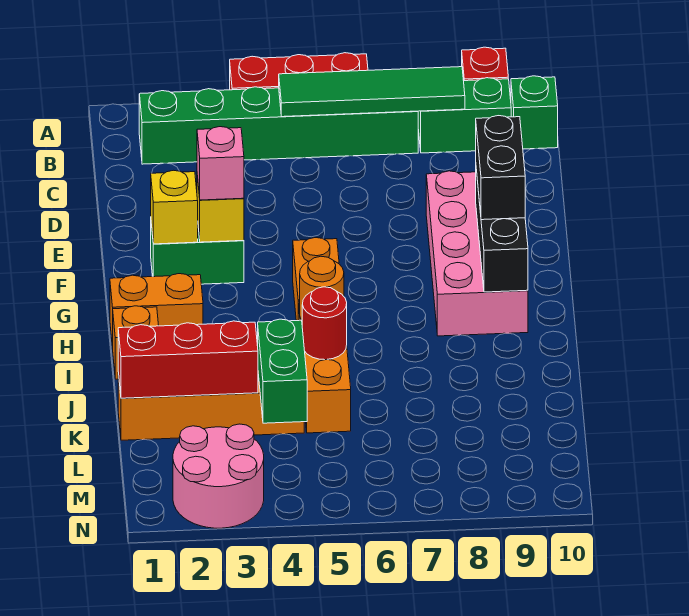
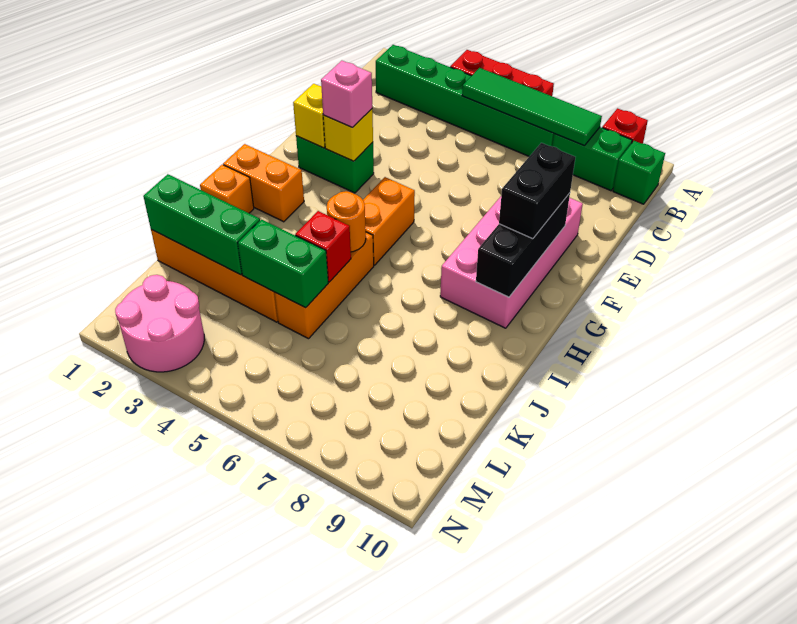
red round brick J5 level 2 -> red brick J5 level 2
red brick K1:K3 level 2 -> green brick K1:K3 level 2
green brick K4:L4 level 2 -> green brick K4:K5 level 2

